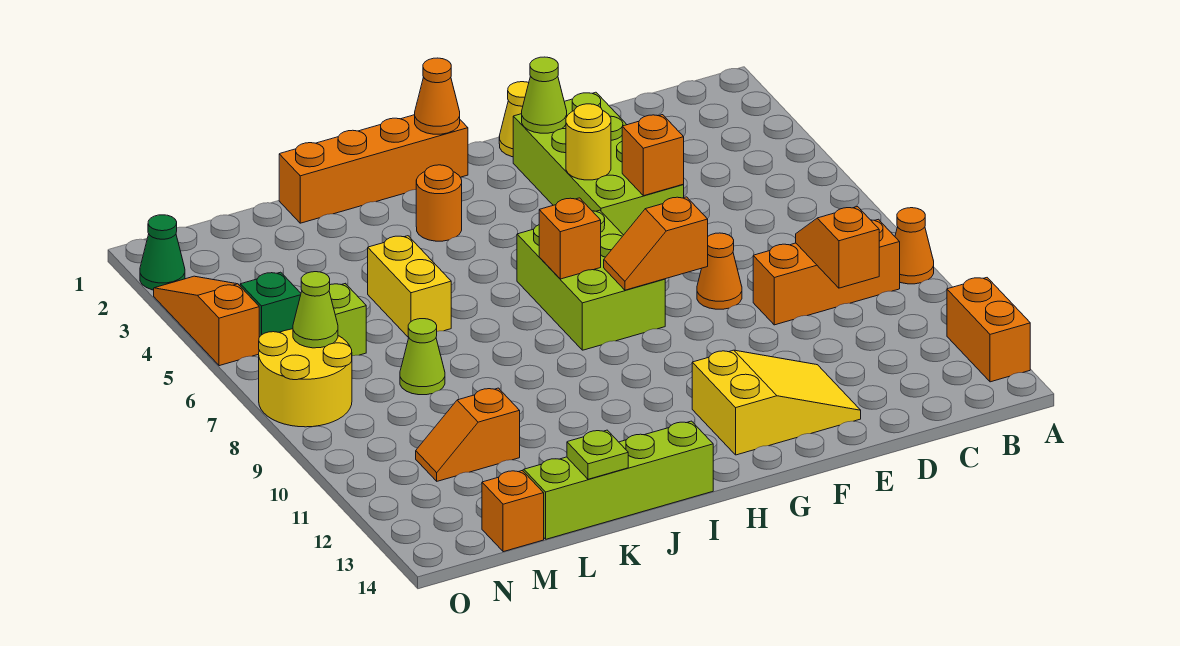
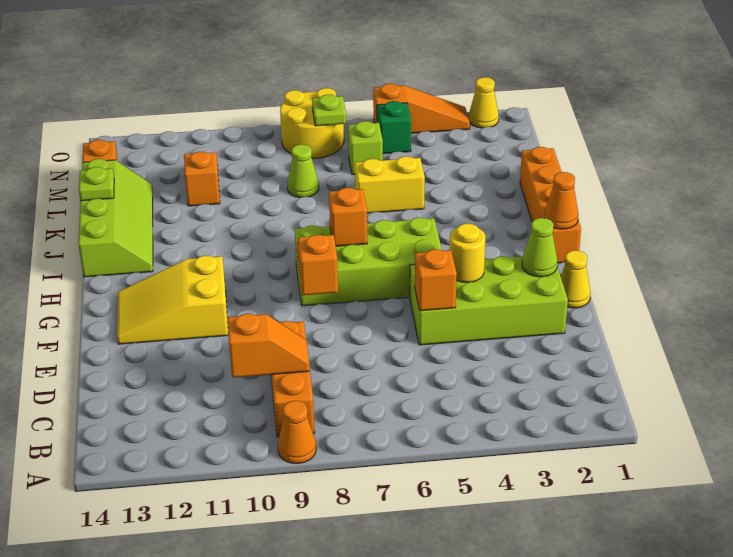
orange brick A12:A13 level 1 -> none
orange cone E8 level 1 -> none
yellow slope E12:G13 level 1 top G -> yellow slope F11:G13 level 1 top 11
lime brick G6:H8 level 1 -> lime brick G5:H8 level 1
orange round brick I3 level 1 -> none
lime cone N7 level 2 -> lime plate N7 level 2
green cone O2 level 1 -> yellow cone O2 level 1

